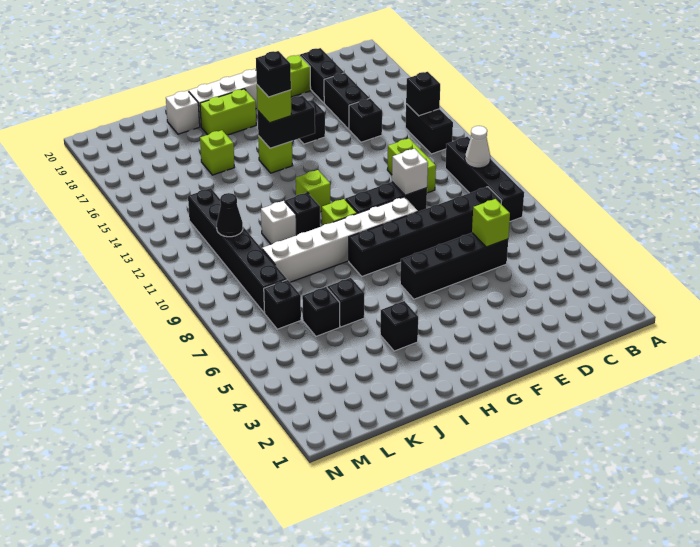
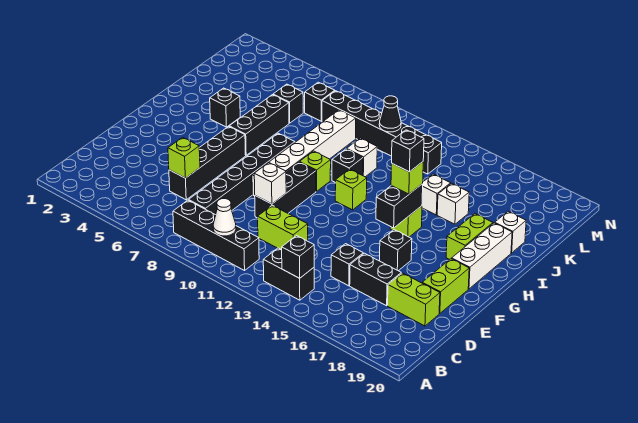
black brick D18:D19 level 1 -> lime brick D18:D19 level 1
black brick J6 level 1 -> black brick H6:J6 level 1
none -> white brick J15 level 1
lime brick J16 level 1 -> white brick J16 level 1

